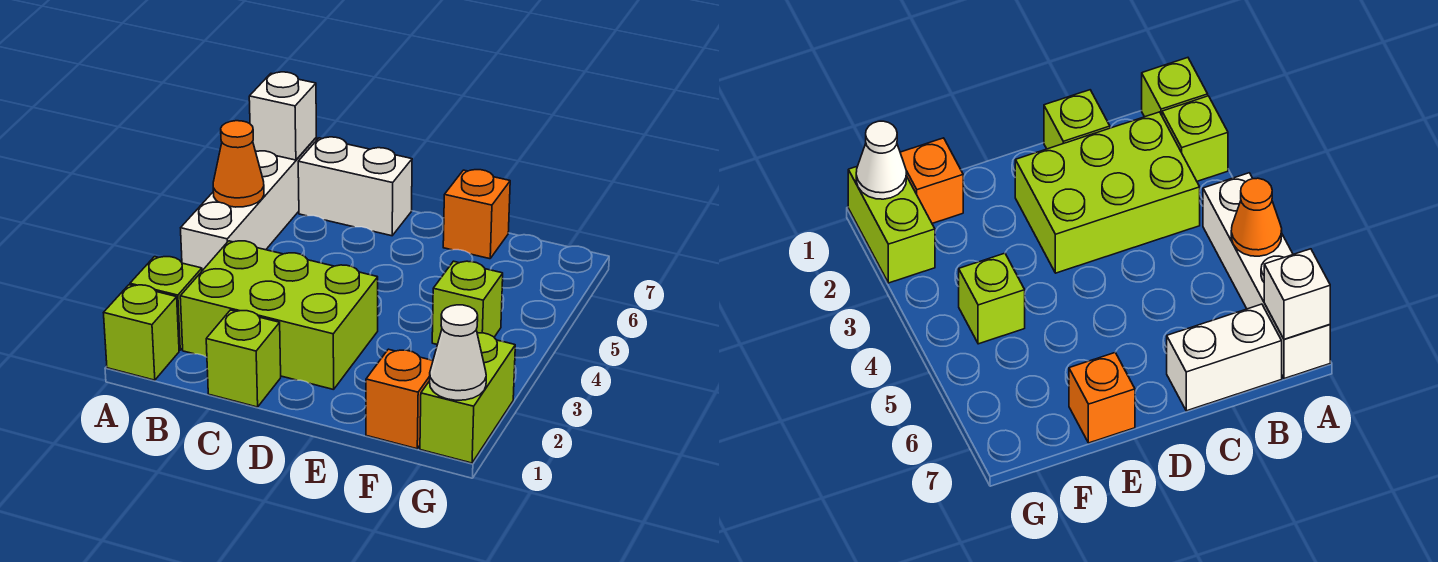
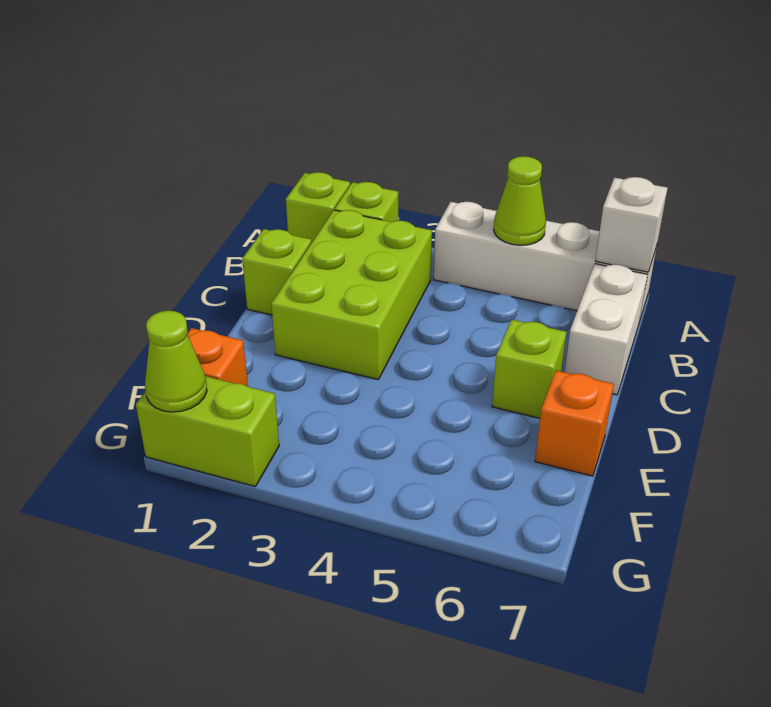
orange cone A5 level 2 -> lime cone A5 level 2
lime brick F4 level 1 -> lime brick D6 level 1
white cone G1 level 2 -> lime cone G1 level 2

